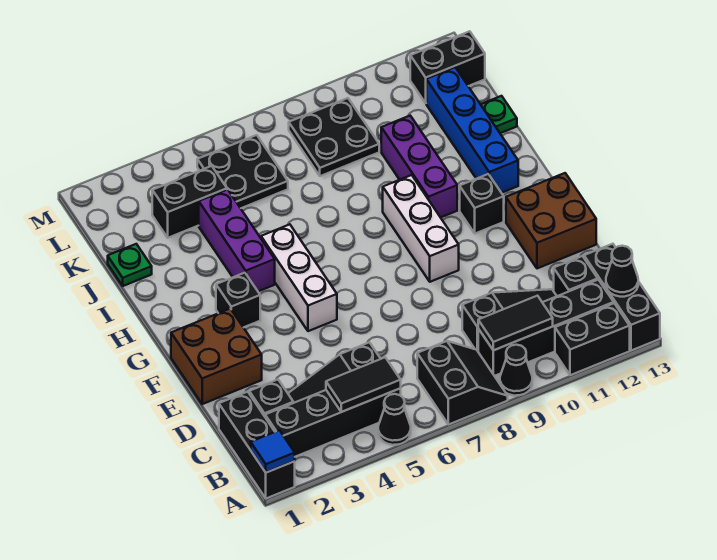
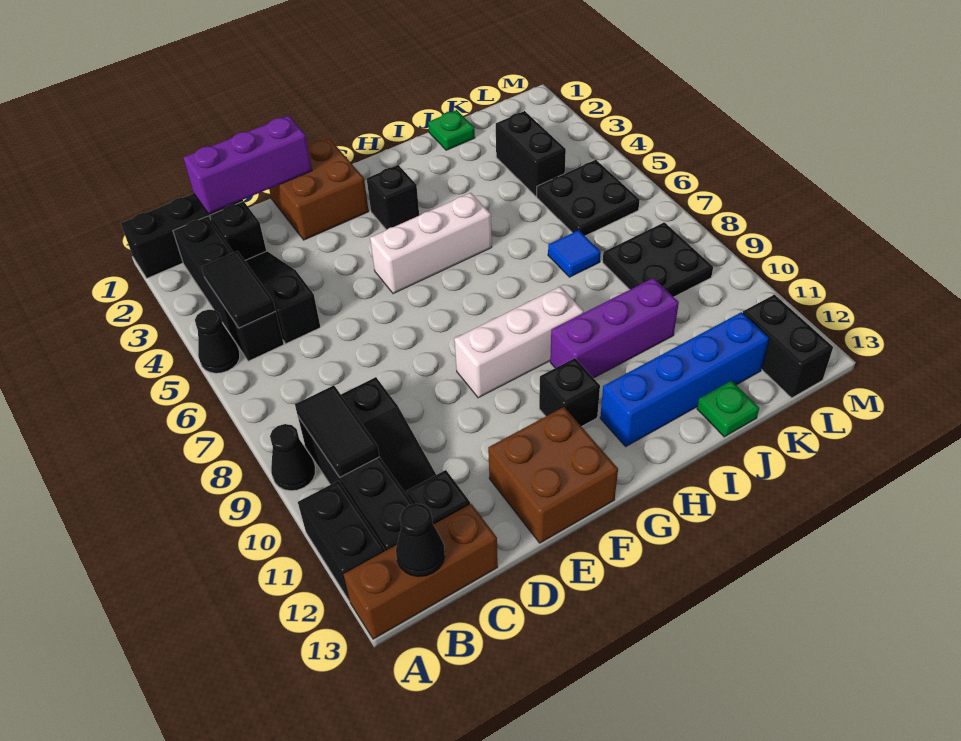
blue tile A1 level 2 -> blue tile J7 level 1
black slope A7:B8 level 1 top 7 -> none
black brick A13:C13 level 1 -> brown brick A13:C13 level 1
purple brick H4:J4 level 1 -> purple brick C1:E1 level 2

